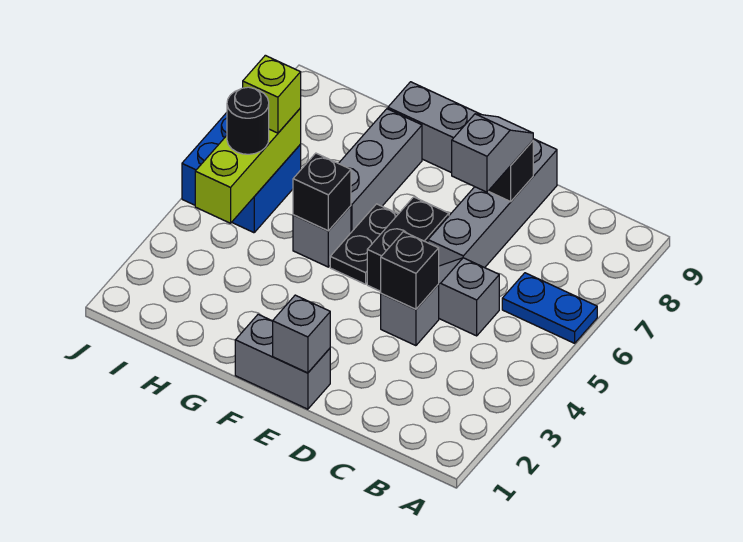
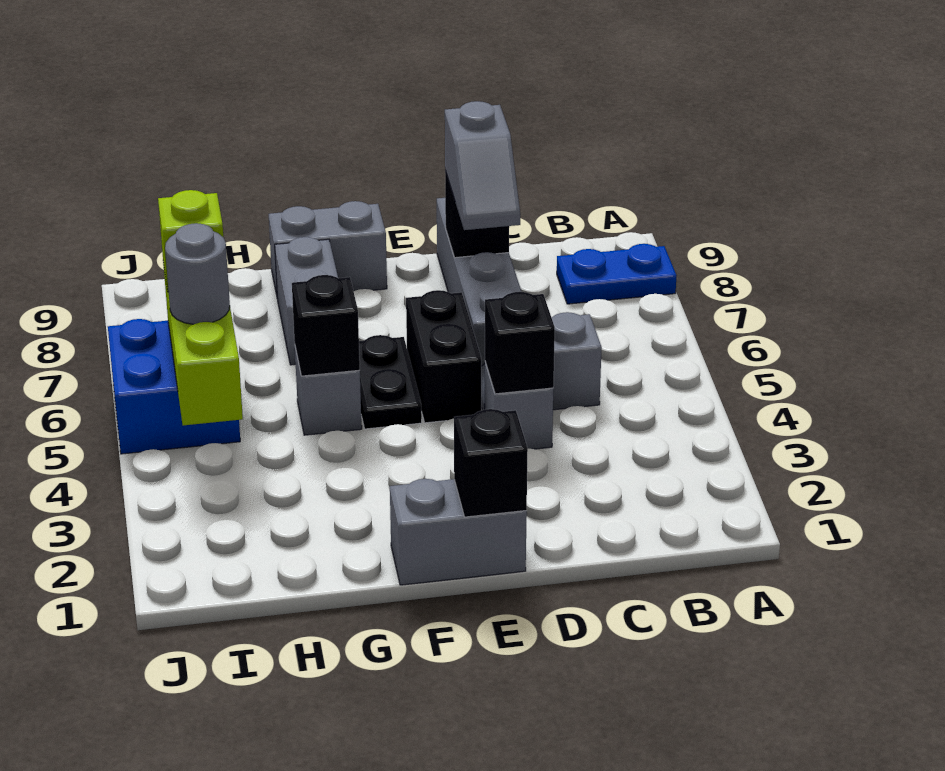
blue plate A6:B6 level 1 -> blue plate A8:B8 level 1
grey slope D7:D8 level 3 top 7 -> grey slope D7:D8 level 3 top 8
grey brick E1 level 2 -> black brick E1 level 2
grey brick G6:G8 level 1 -> grey brick G7:G8 level 1
black round brick I5 level 3 -> grey round brick I5 level 3

